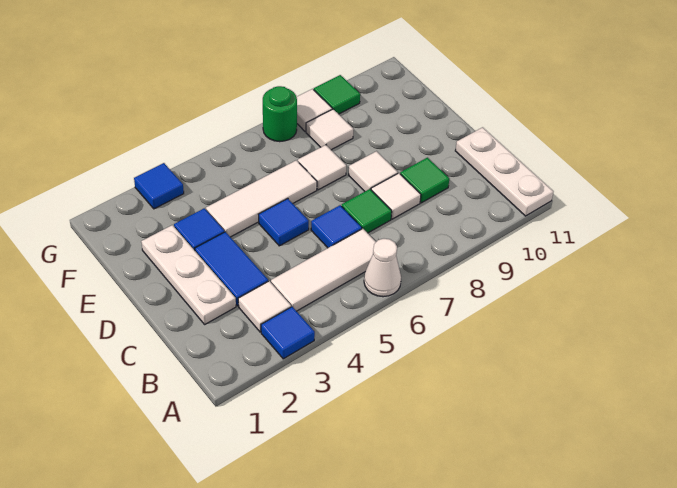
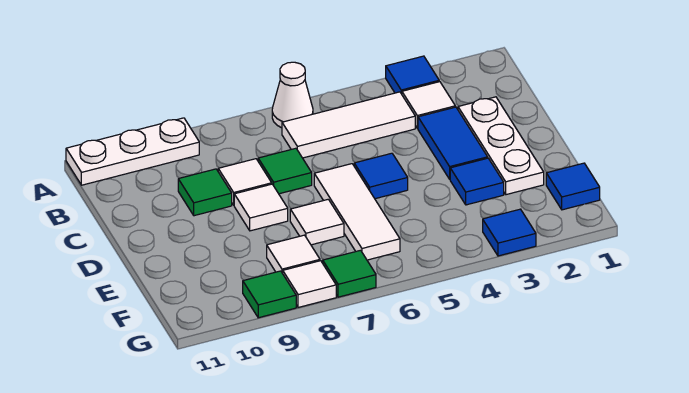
white plate A11:C11 level 1 -> white plate A9:A11 level 1
blue tile C6 level 1 -> blue tile F1 level 1
white tile E4:E6 level 1 -> white tile D6:F6 level 1
green round brick G7 level 1 -> green tile G7 level 1

